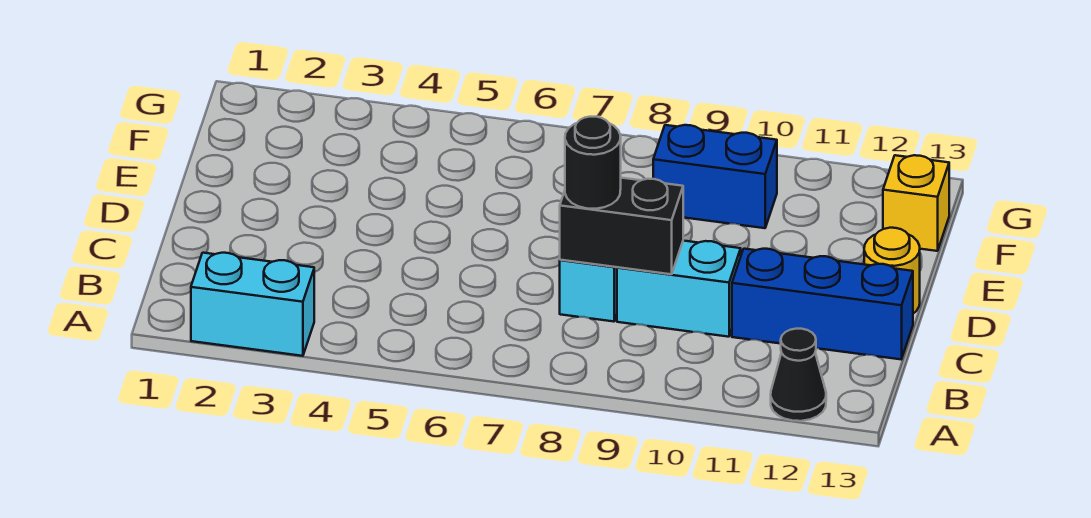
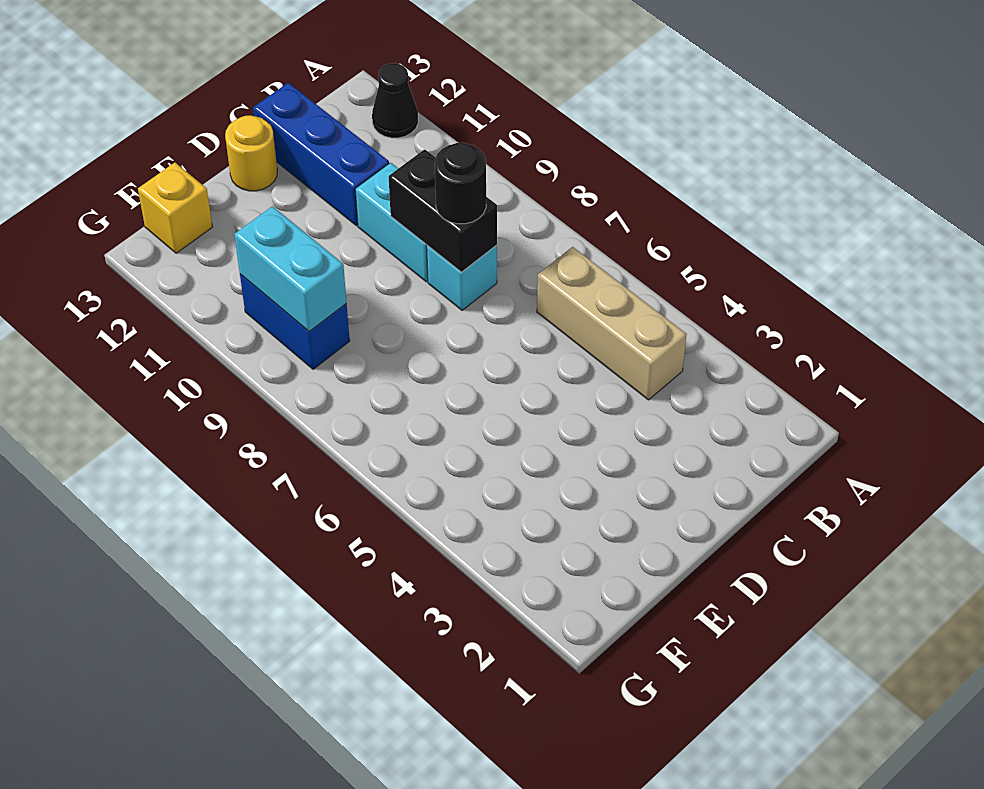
cyan brick A2:A3 level 1 -> cyan brick F9:F10 level 2
none -> tan brick B4:B6 level 1

